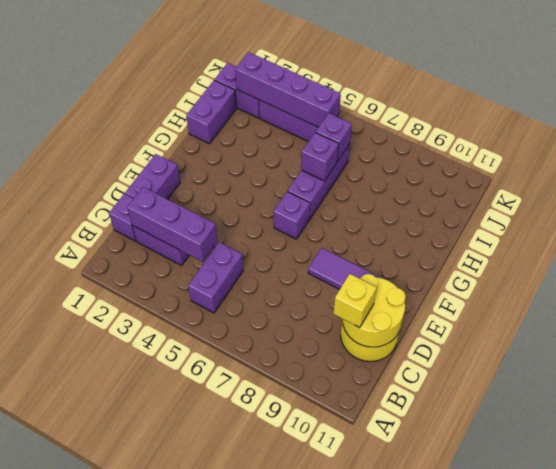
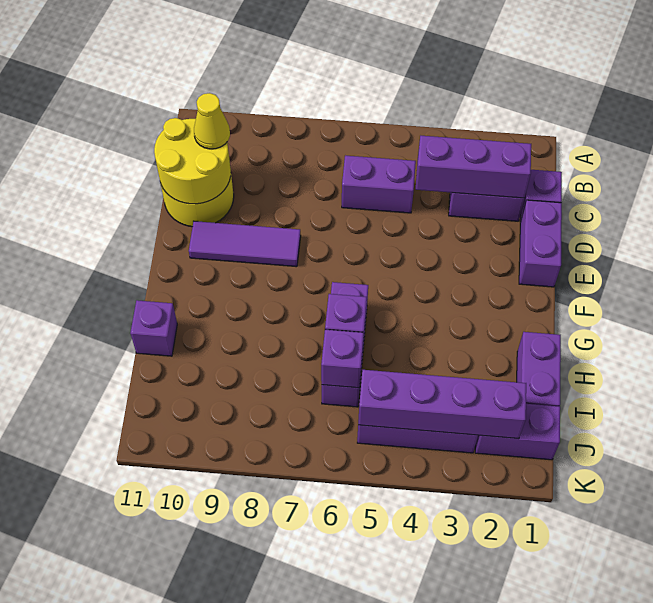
purple brick B5:C5 level 1 -> purple brick C5:C6 level 1
yellow brick C10 level 3 -> yellow cone C10 level 3
purple brick F6 level 1 -> purple brick H11 level 1

